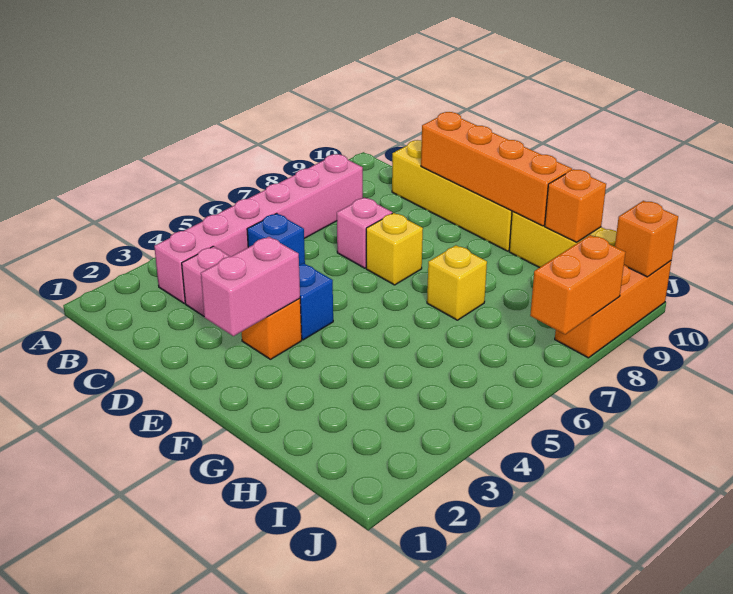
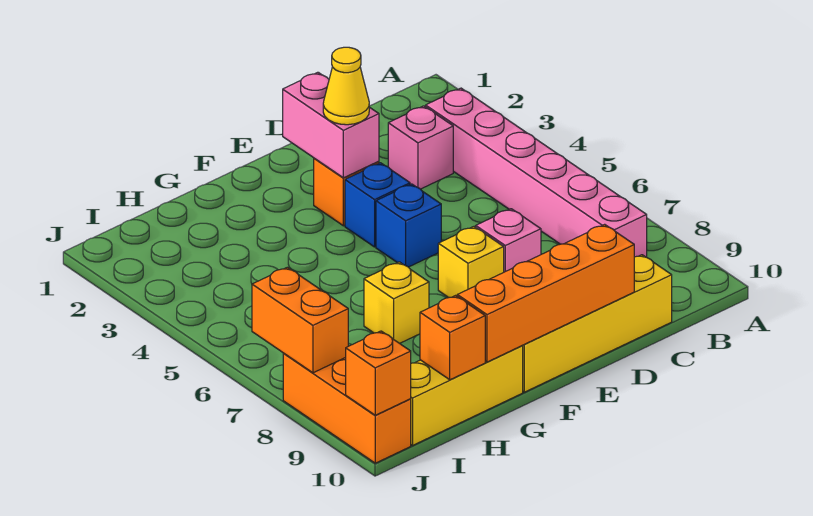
blue brick C5 level 1 -> blue brick E5 level 1
none -> yellow cone E3 level 3

